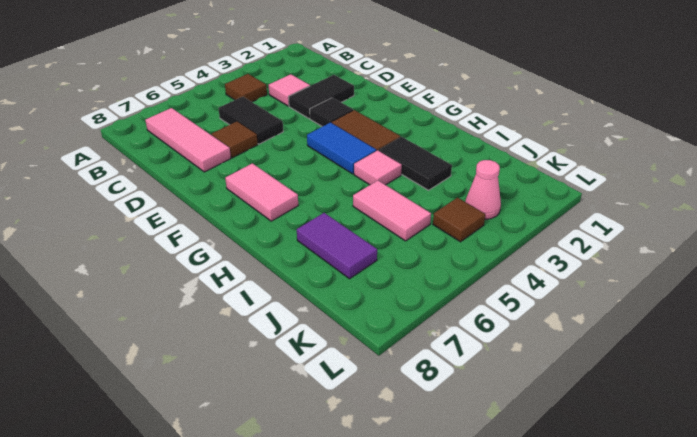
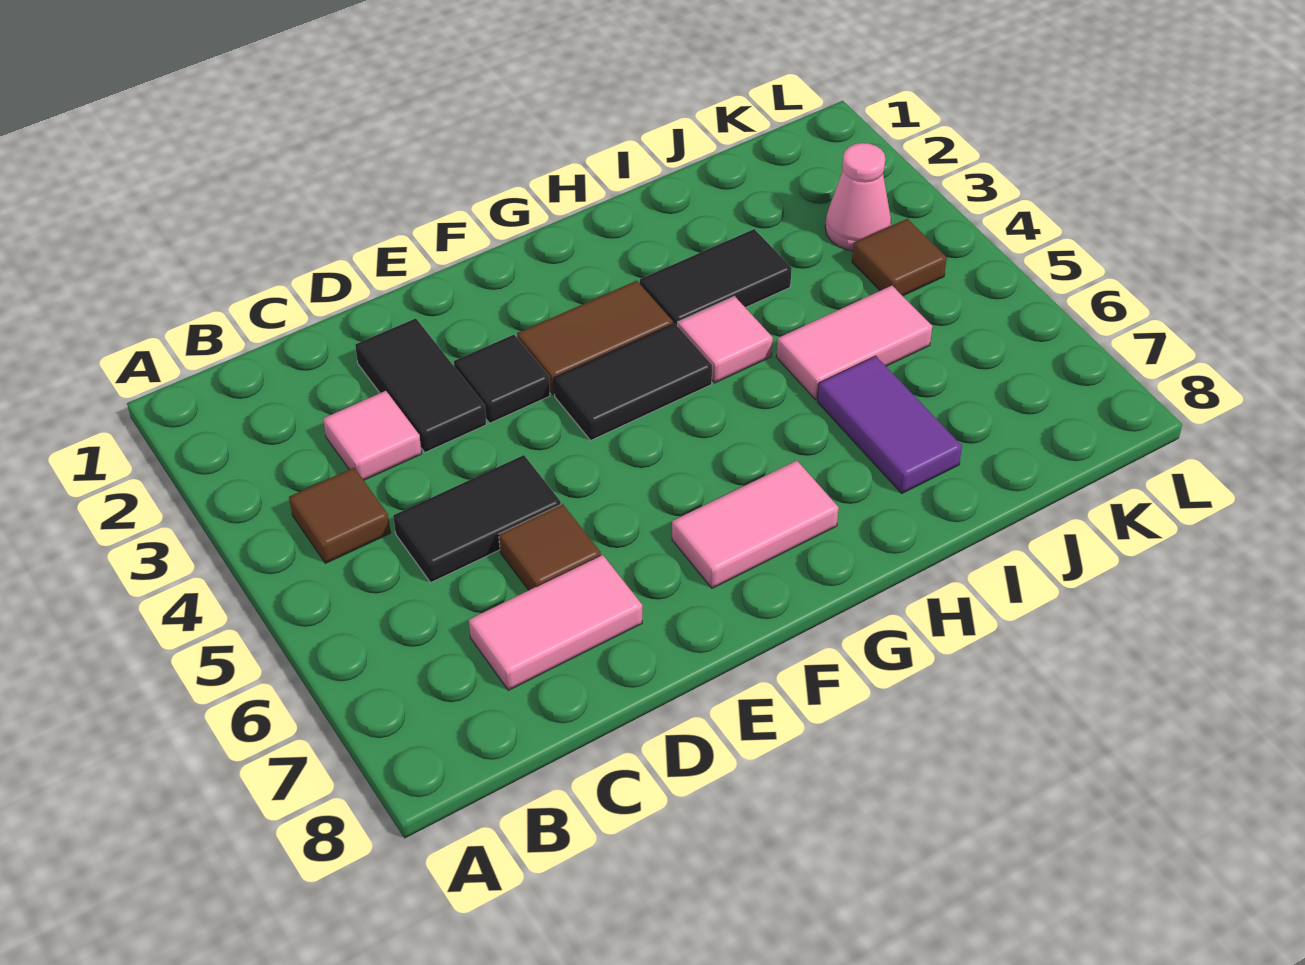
pink tile B7:D7 level 1 -> pink tile C7:D7 level 1
blue tile F4:G4 level 1 -> black tile F4:G4 level 1
purple tile I7:J7 level 1 -> purple tile I6:I7 level 1

